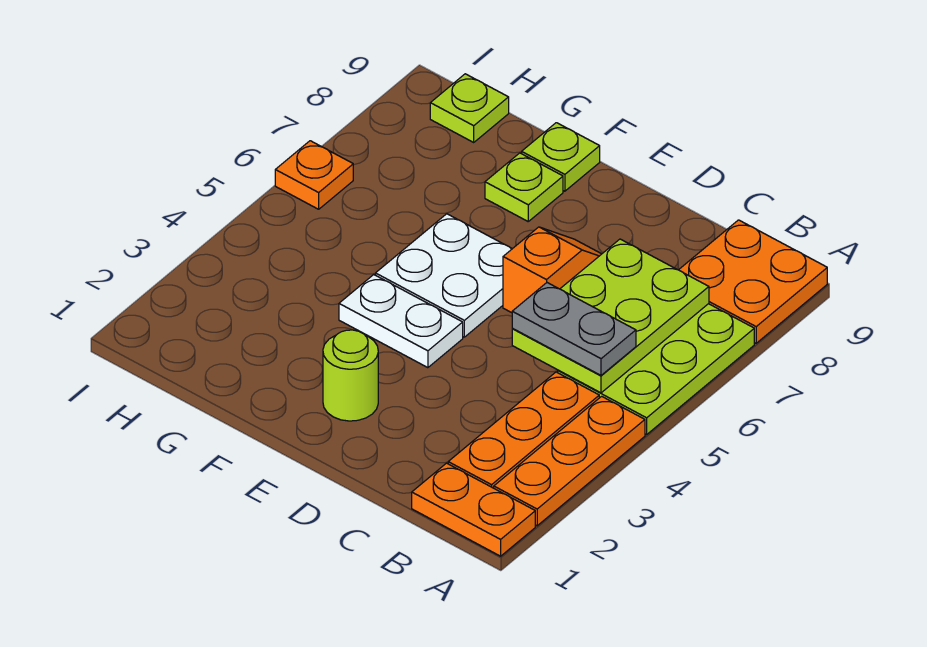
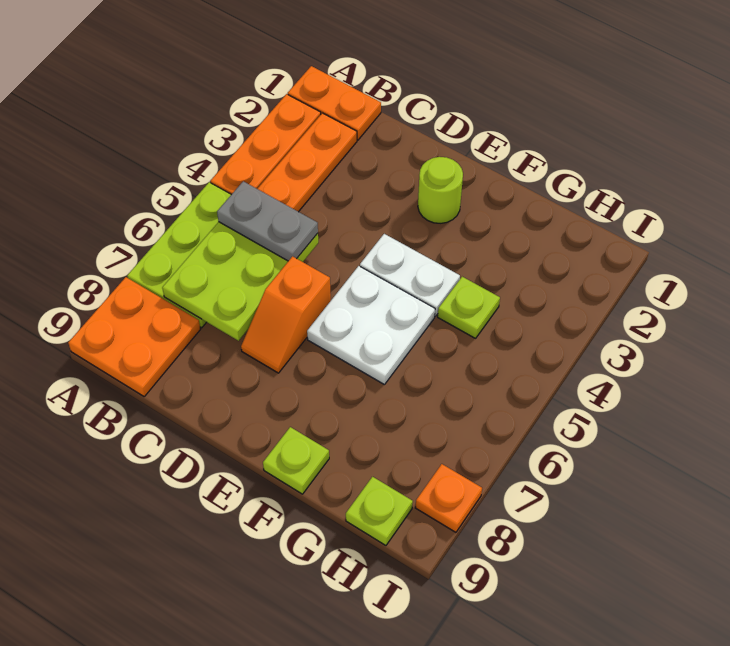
lime plate F8 level 1 -> lime plate G4 level 1
orange plate I6 level 1 -> orange plate I8 level 1

